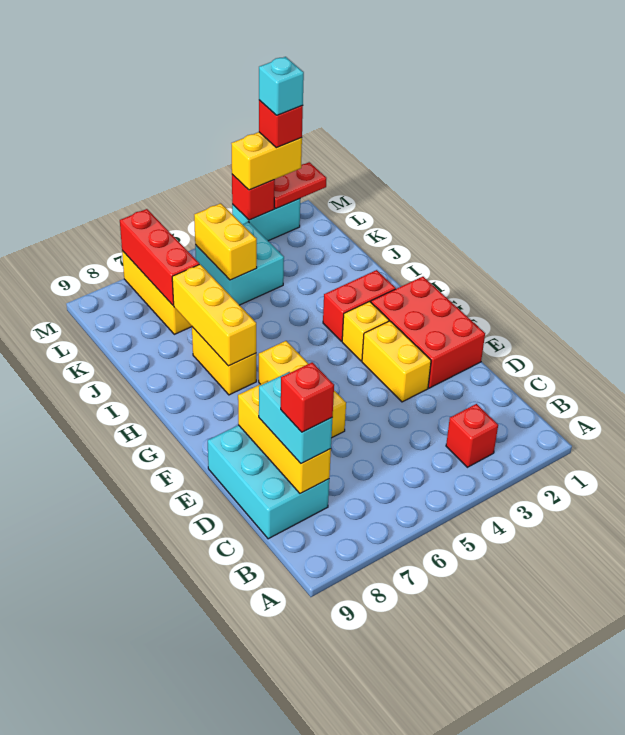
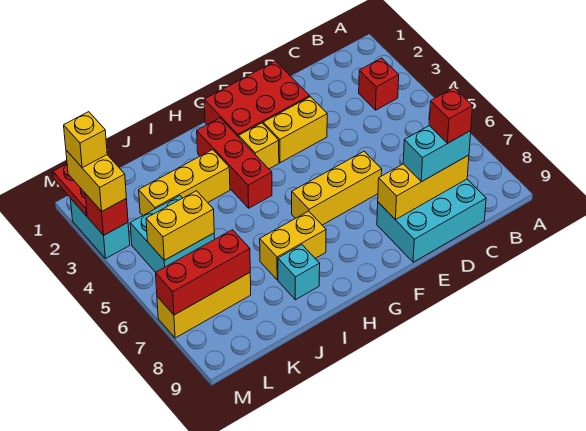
red brick H2:H3 level 1 -> red brick H2:H4 level 1
yellow brick H7:J7 level 2 -> yellow brick I3:K3 level 1
red brick M2 level 4 -> yellow brick M2 level 4
cyan brick M2 level 5 -> cyan brick I8 level 1

